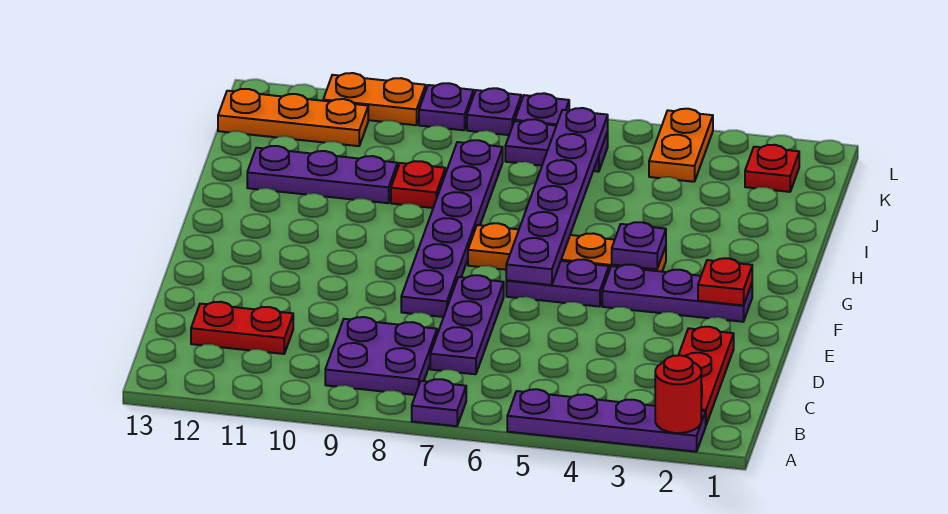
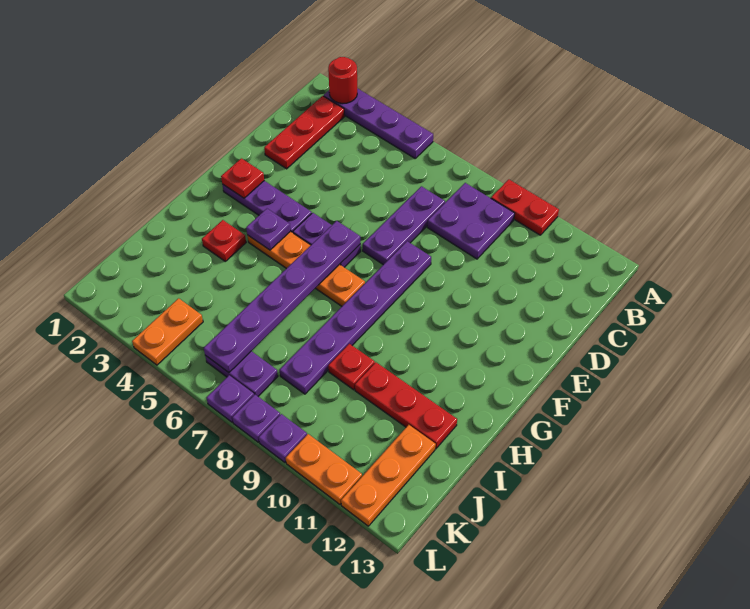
purple plate A7 level 1 -> none
red plate C11:C12 level 1 -> red plate A9:A10 level 1
purple plate I10:I12 level 1 -> red plate I10:I12 level 1
red plate K2 level 1 -> red plate H3 level 1
orange plate K11:K13 level 1 -> orange plate J12:L12 level 1

